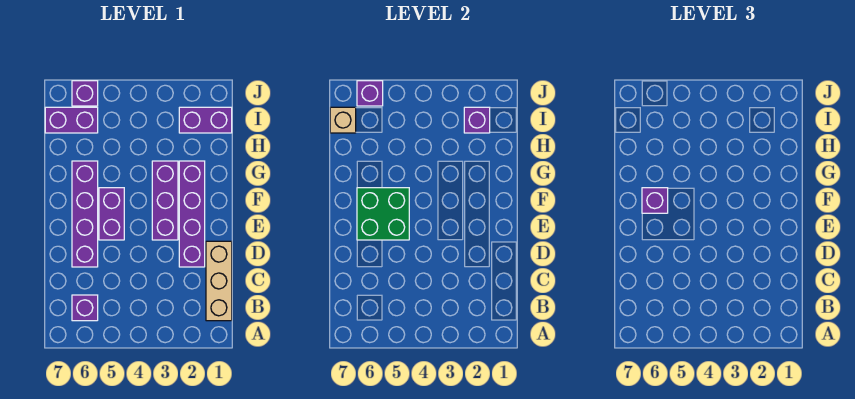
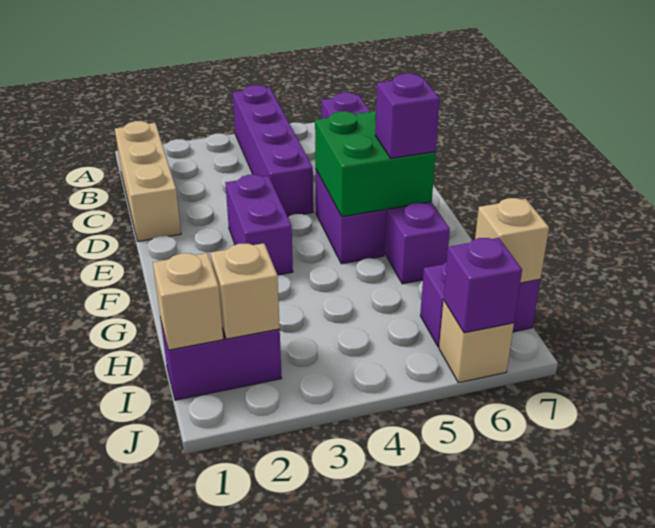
purple brick D2:G2 level 1 -> purple brick A4:D4 level 1
purple brick E3:G3 level 1 -> purple brick E3:F3 level 1
none -> tan brick I1 level 2
purple brick I2 level 2 -> tan brick I2 level 2
purple brick J6 level 1 -> tan brick J6 level 1

